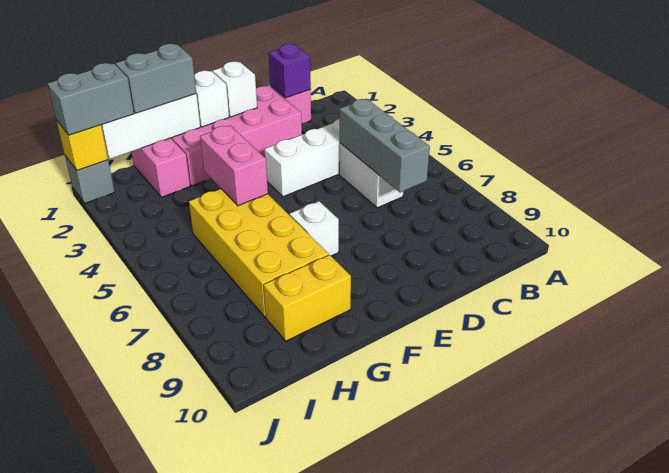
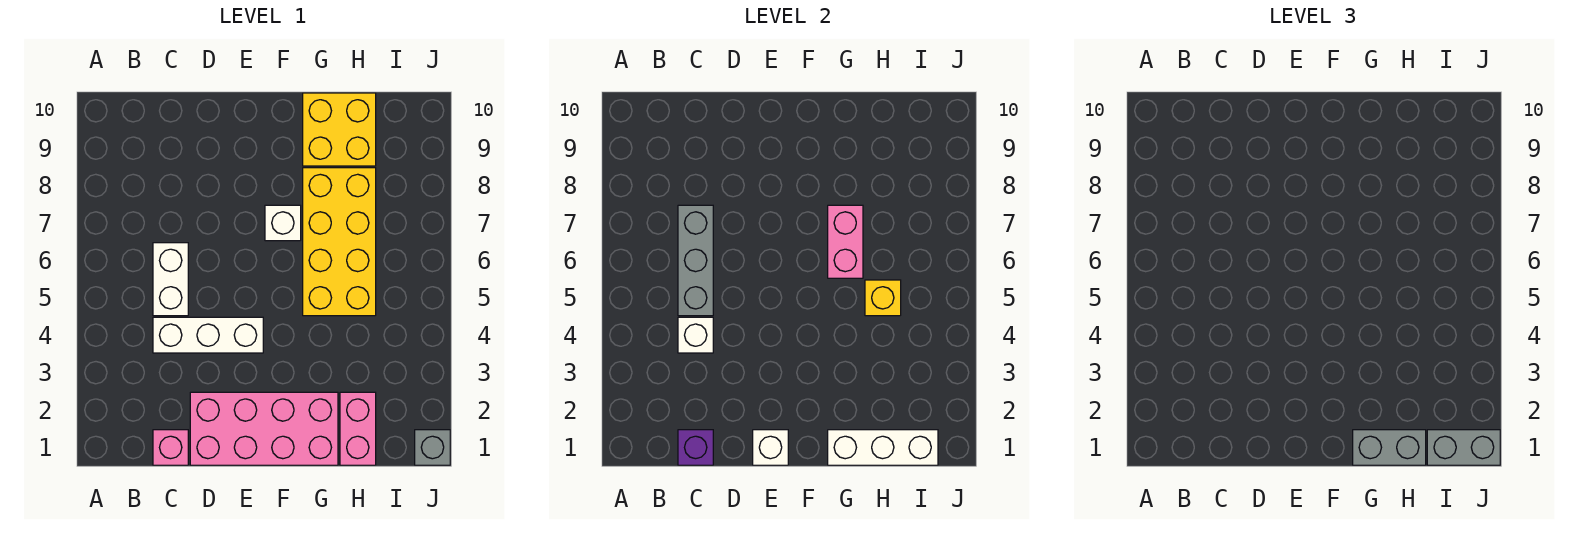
white brick F1 level 2 -> white brick C4 level 2
pink brick G4:G5 level 2 -> pink brick G6:G7 level 2
yellow brick G9:H9 level 1 -> yellow brick G9:H10 level 1
yellow brick J1 level 2 -> yellow brick H5 level 2

